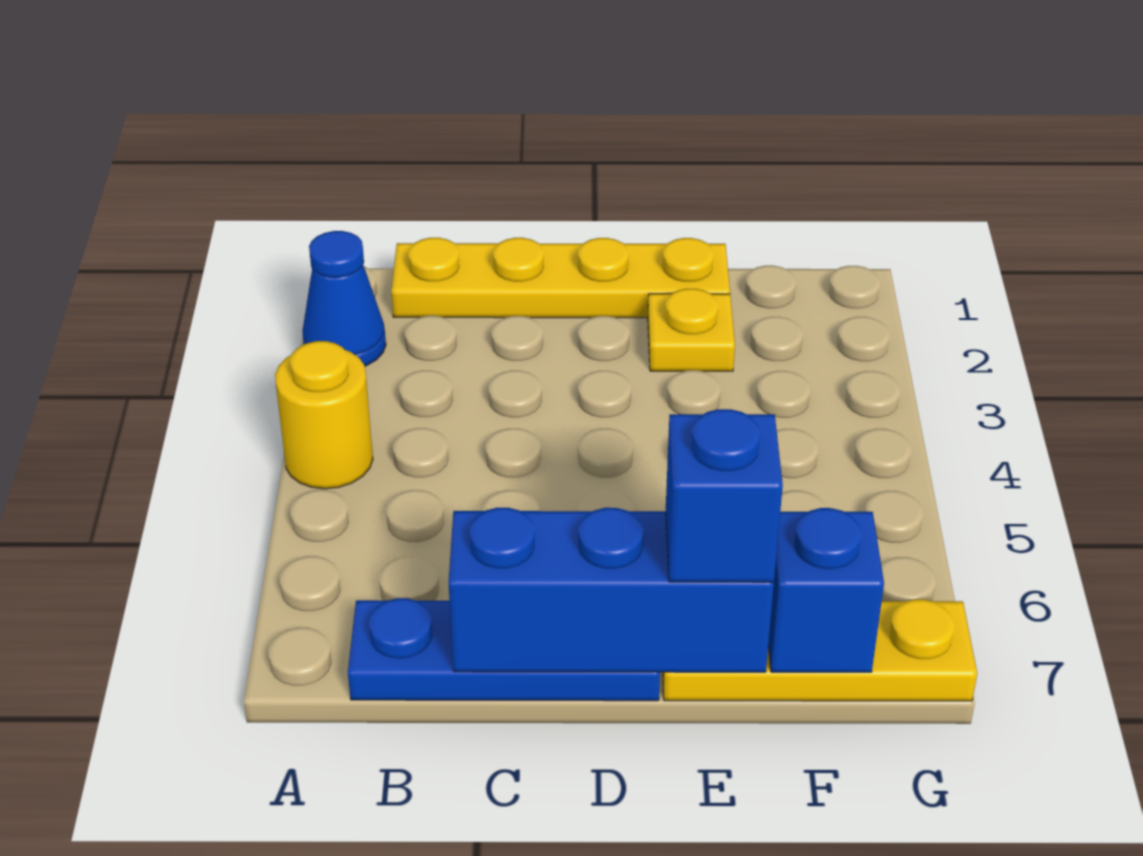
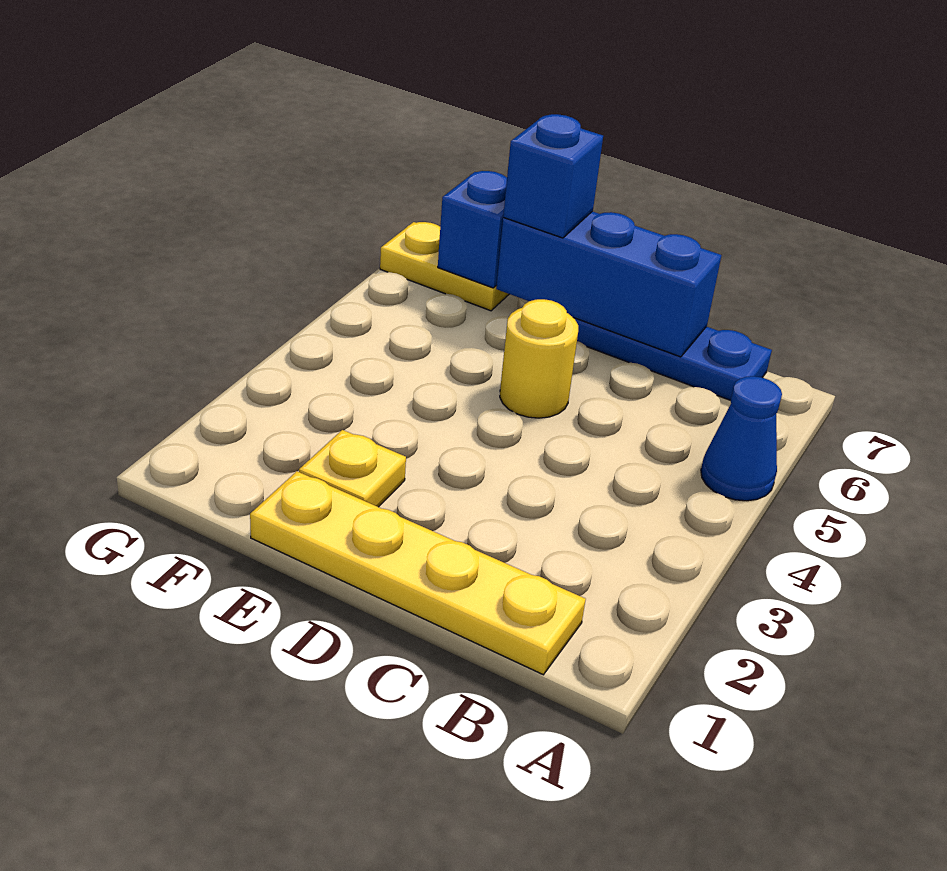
blue cone A2 level 1 -> blue cone A5 level 1
yellow round brick A4 level 1 -> yellow round brick D5 level 1
yellow plate E7:G7 level 1 -> yellow plate F7:G7 level 1

